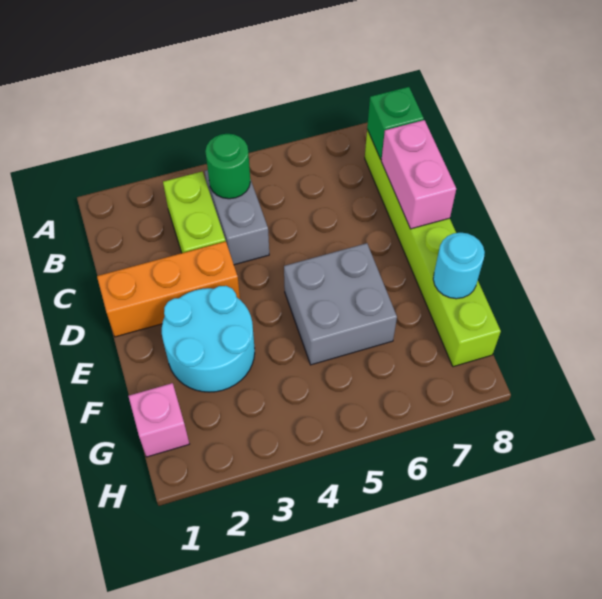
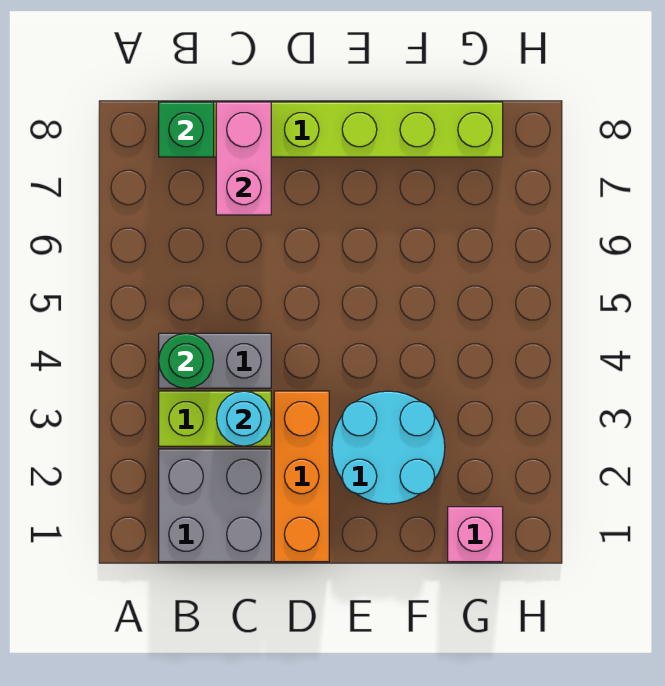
pink brick C8:D8 level 2 -> pink brick C7:C8 level 2
grey brick E5:F6 level 1 -> grey brick B1:C2 level 1
cyan round brick F8 level 2 -> cyan round brick C3 level 2

